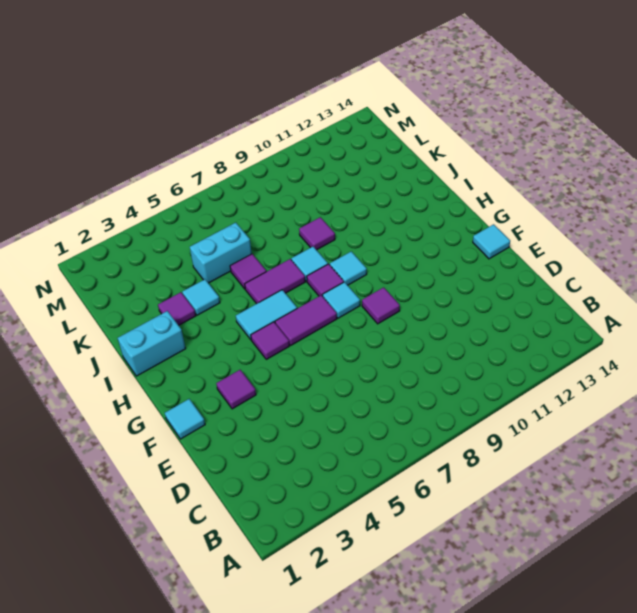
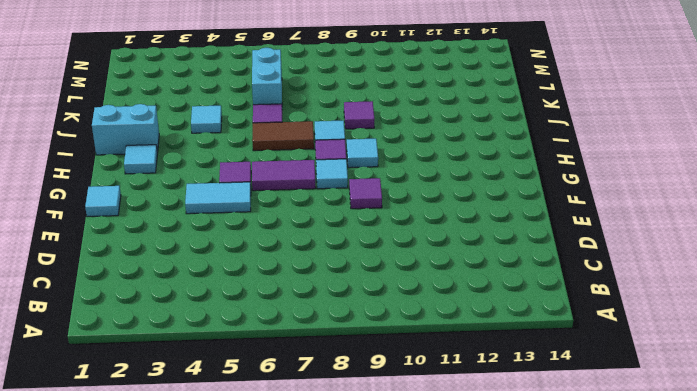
purple tile F3 level 1 -> none
cyan tile F14 level 1 -> cyan tile H2 level 1
cyan tile H5:H6 level 1 -> cyan tile F4:F5 level 1
purple tile I6:I7 level 1 -> brown tile I6:I7 level 1
purple tile J3 level 1 -> none
cyan brick K5:K6 level 1 -> cyan brick K6:L6 level 1

